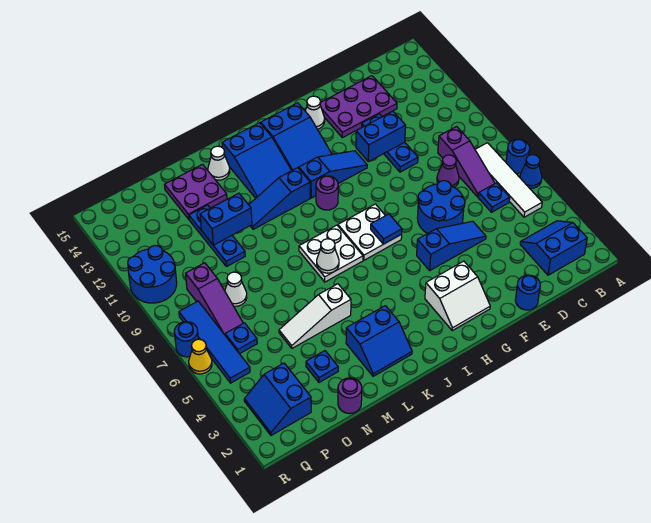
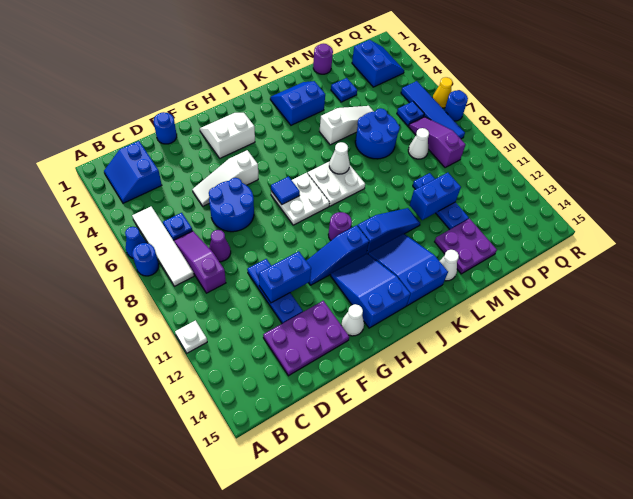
none -> white plate A11 level 1
blue slope B2:C3 level 1 top 2 -> blue slope B2:C3 level 1 top C
blue slope E5:G5 level 1 top G -> white slope E5:G5 level 1 top G
blue round brick Q10:R11 level 1 -> blue round brick M6:N7 level 1

